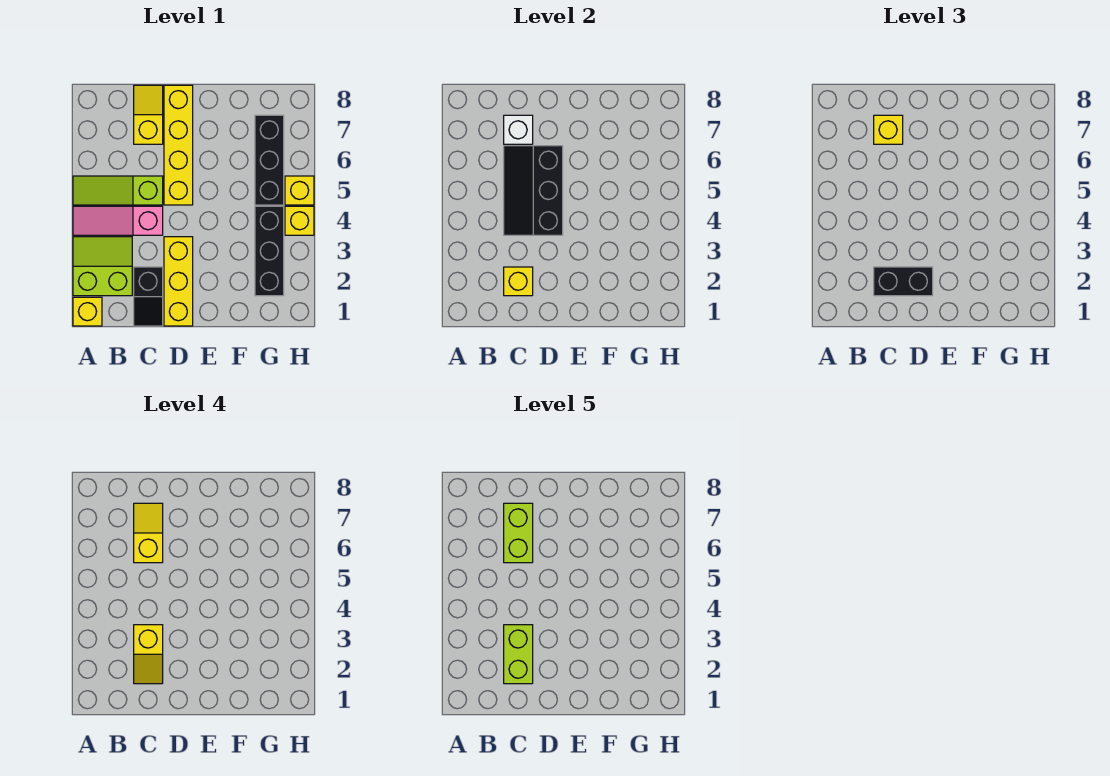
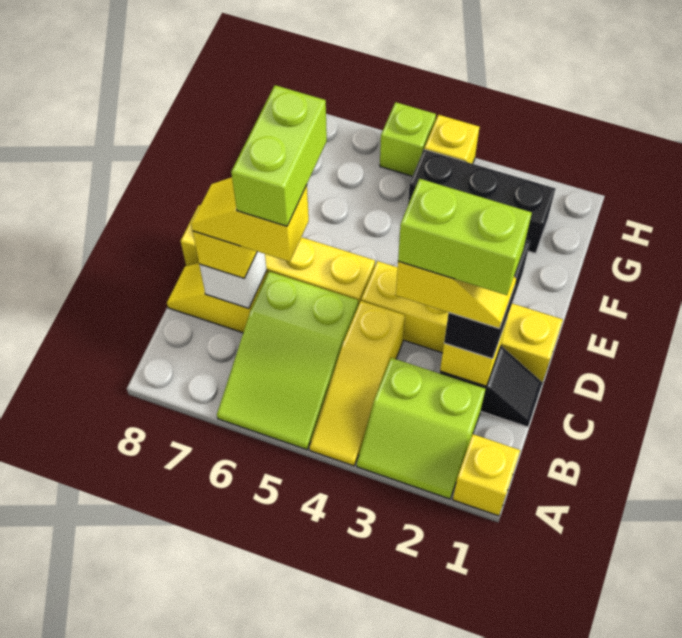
lime slope A2:B3 level 1 top 2 -> lime slope A2:B3 level 1 top B
pink slope A4:C4 level 1 top C -> yellow slope A4:C4 level 1 top C
lime slope A5:C5 level 1 top C -> lime slope A5:C6 level 1 top C
black slope C4:D6 level 2 top D -> none
lime brick C6:C7 level 5 -> lime brick C6:D6 level 5
yellow brick D1:D3 level 1 -> yellow brick D1:D4 level 1
black brick G5:G7 level 1 -> none
yellow brick H5 level 1 -> lime brick H5 level 1

